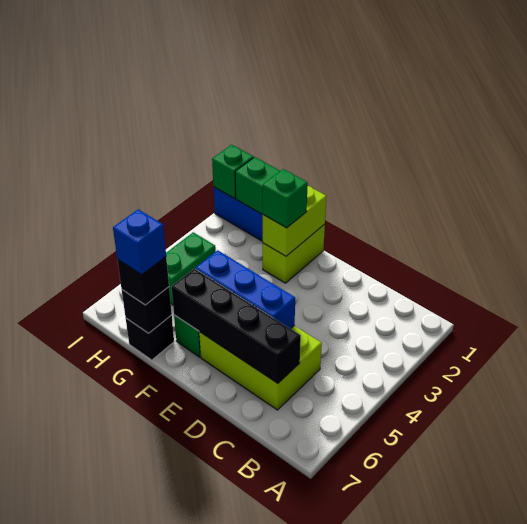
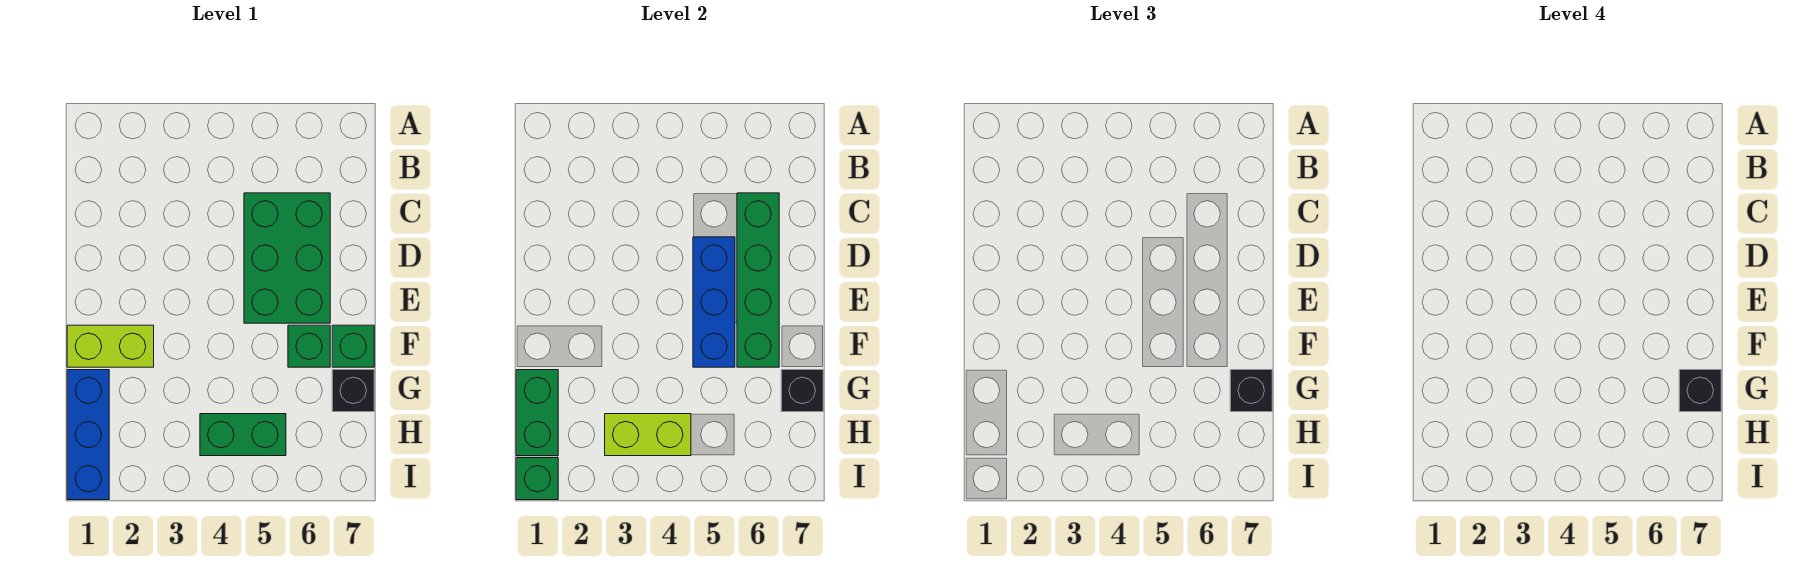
lime brick C5:E6 level 1 -> green brick C5:E6 level 1
black brick C6:F6 level 2 -> green brick C6:F6 level 2
lime brick F1:F2 level 2 -> lime brick H3:H4 level 2
green brick F2 level 3 -> green brick F7 level 1
blue brick G7 level 4 -> black brick G7 level 4

